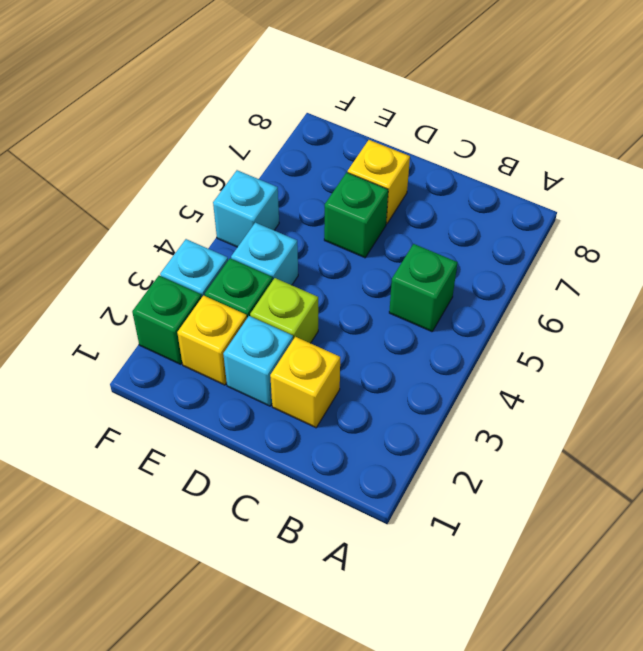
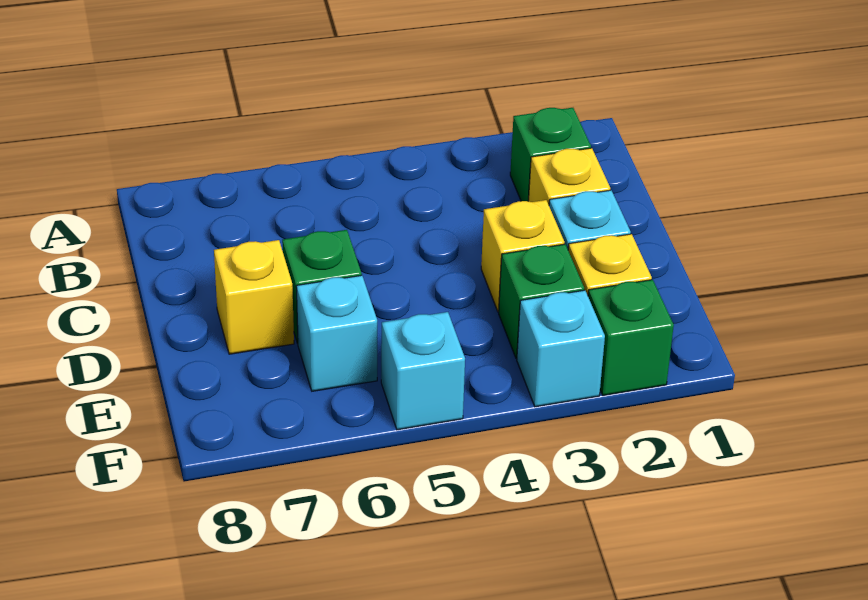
green brick B5 level 1 -> green brick B2 level 1
lime brick D3 level 1 -> yellow brick D3 level 1
cyan brick E4 level 1 -> cyan brick E6 level 1

